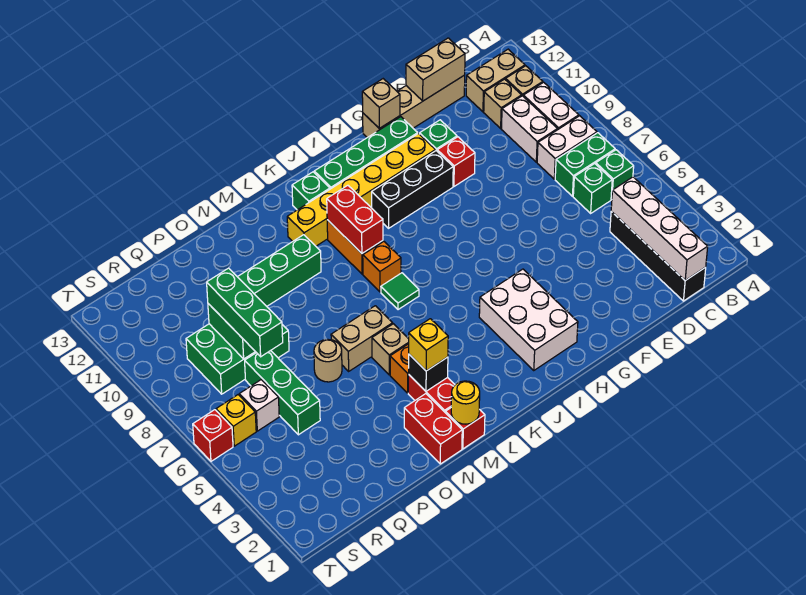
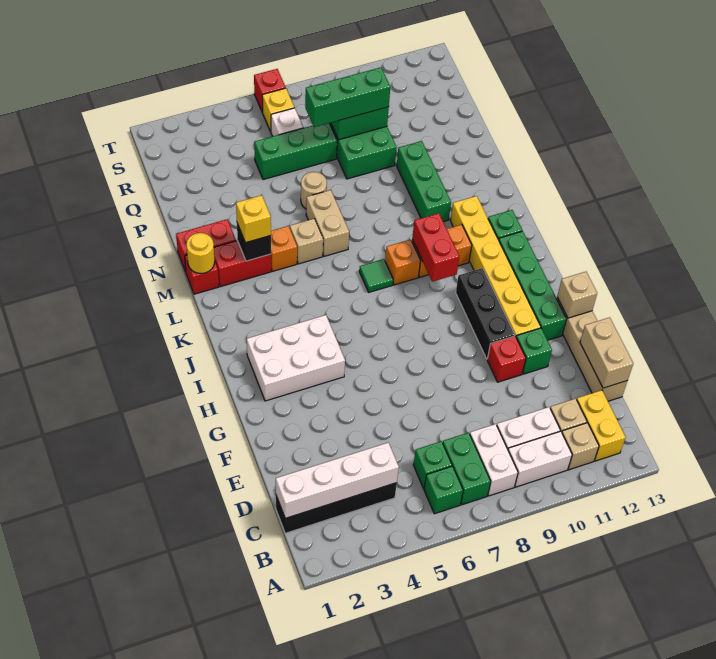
tan brick B12:C12 level 1 -> yellow brick B12:C12 level 1
red brick K9:K10 level 2 -> red brick J9:K9 level 2

